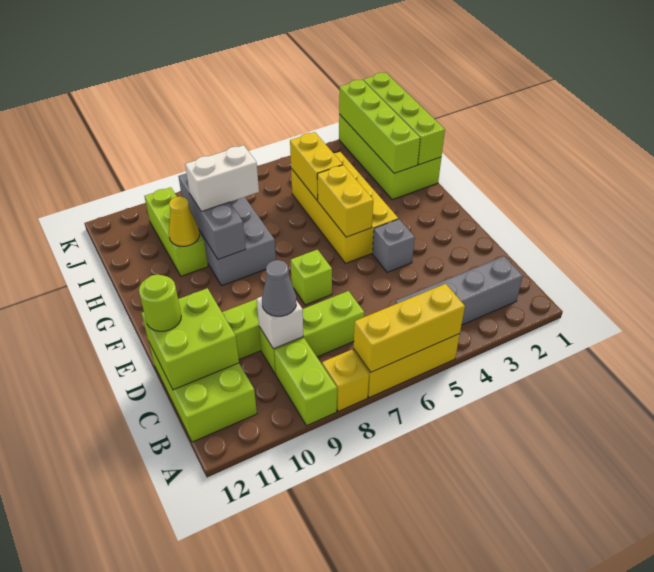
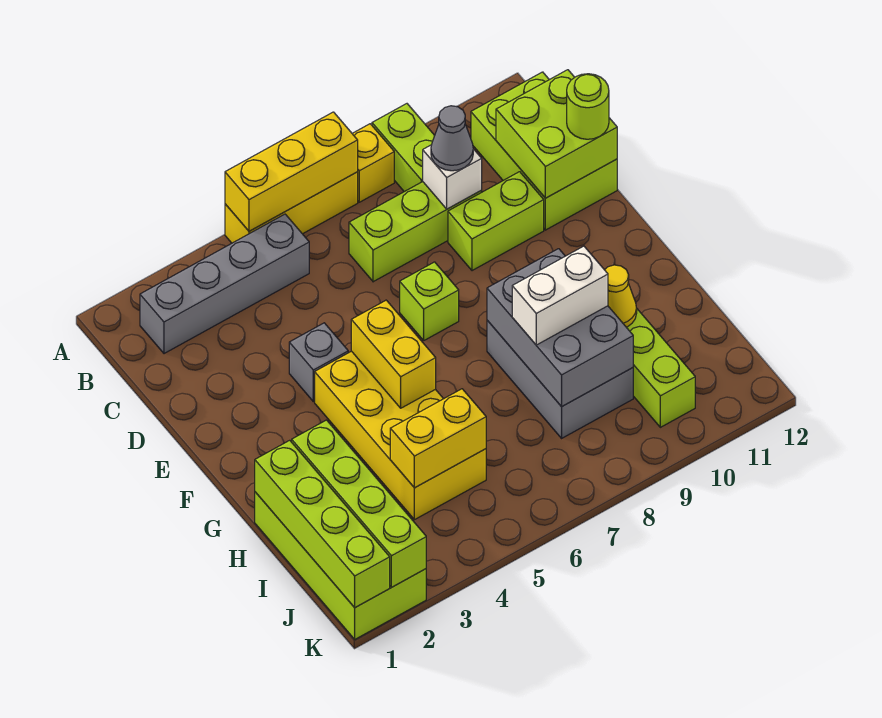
grey brick G9:I9 level 2 -> grey brick G8:I9 level 2
yellow brick H5:I5 level 2 -> yellow brick I4:I5 level 2

